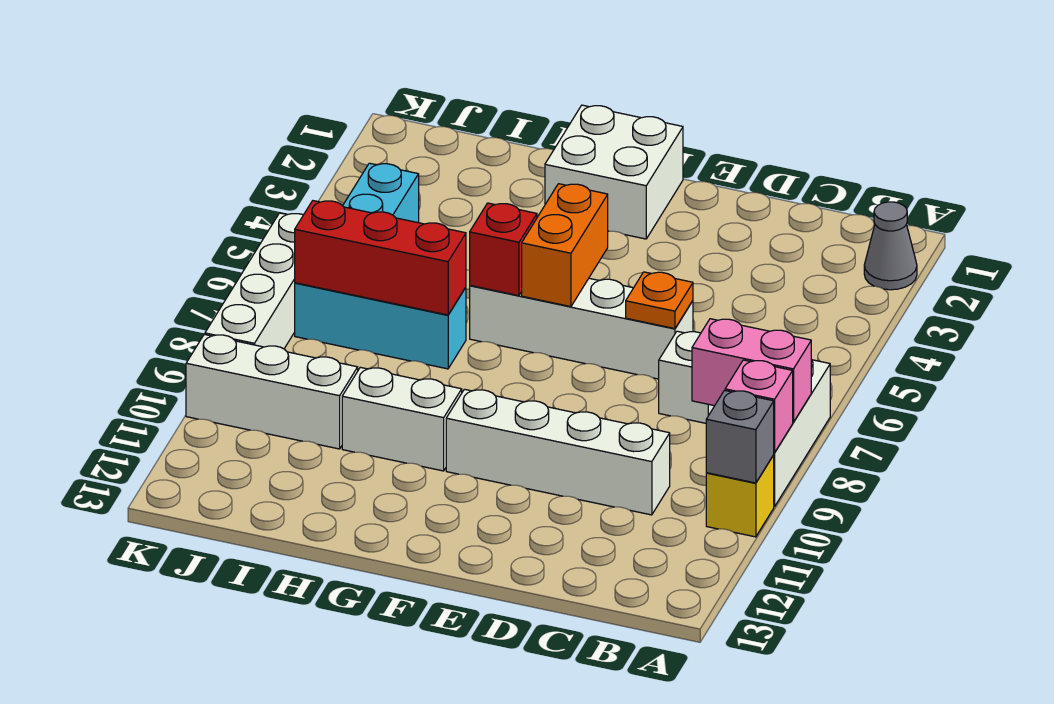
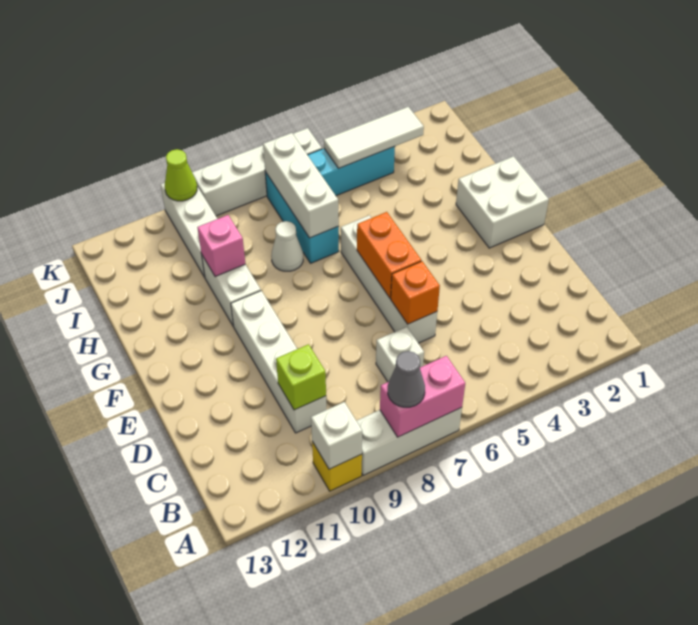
grey cone A2 level 1 -> grey cone A8 level 3
pink brick A8:B8 level 2 -> pink brick A7:A8 level 2
pink brick A9 level 2 -> pink brick H10 level 2
grey brick A10 level 2 -> white brick A10 level 2
none -> lime brick C10 level 2
orange plate D6 level 2 -> orange brick D6 level 2
orange brick F5:F6 level 2 -> orange brick E6:F6 level 2
red brick G6 level 2 -> none
red brick H7:J7 level 2 -> white brick H7:J7 level 2
none -> white cone H8 level 1
none -> white tile J3:J5 level 2
none -> lime cone K10 level 2

